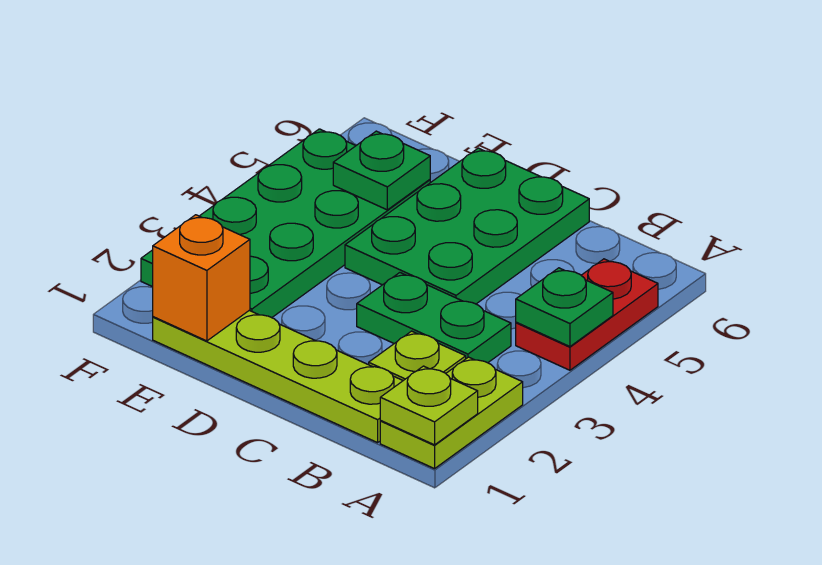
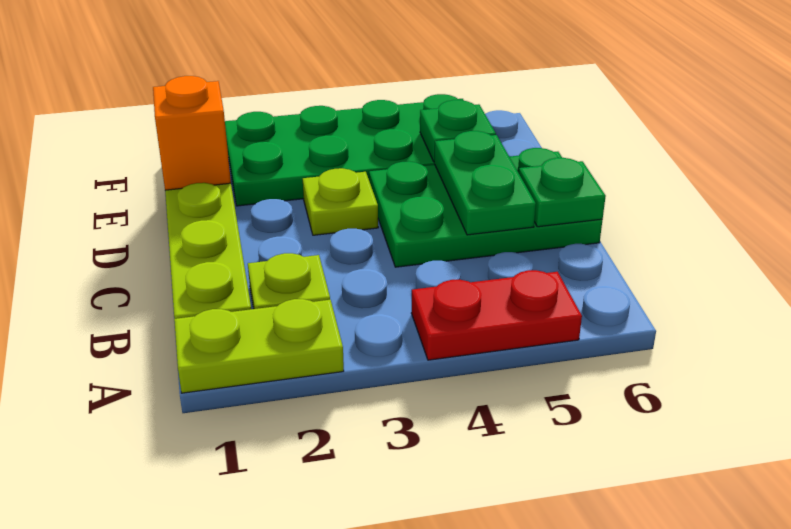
lime plate A1 level 2 -> lime plate D3 level 1
green plate A4 level 2 -> green plate C6 level 2
green plate B3:C3 level 1 -> green plate C5:D5 level 2

